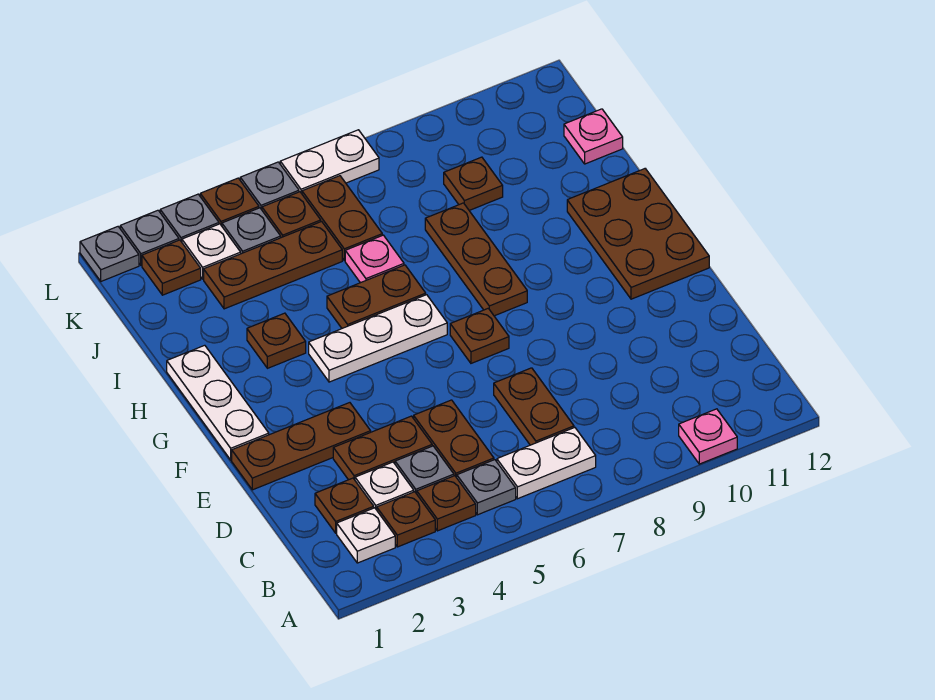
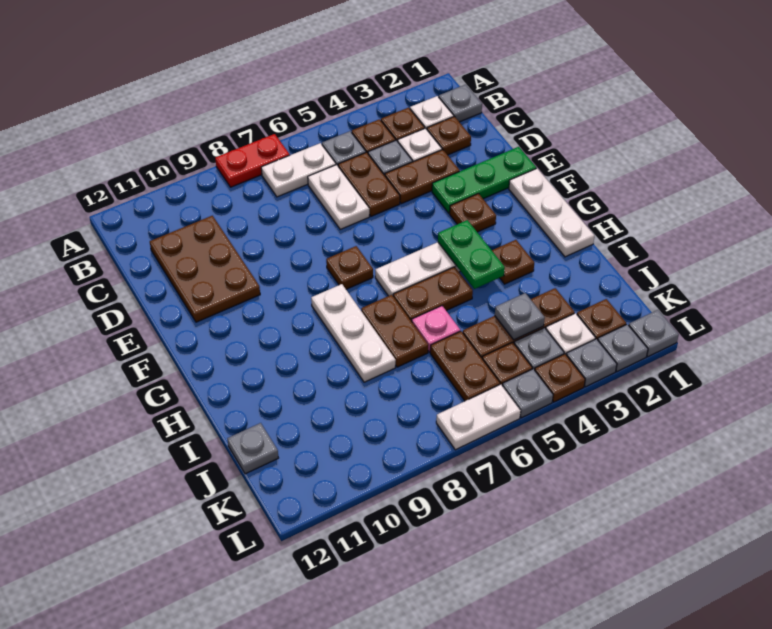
none -> red plate A7:A8 level 1
pink plate A10 level 1 -> none
none -> grey plate B1 level 1
none -> white plate C6:D6 level 1
brown plate C7:D7 level 1 -> brown plate H7:I7 level 1
brown plate E1:E3 level 1 -> green plate E1:E3 level 1
brown plate F11:H12 level 1 -> brown plate C10:E11 level 1
none -> green plate G4:H4 level 2
brown plate G8:I8 level 1 -> white plate G8:I8 level 1
none -> grey plate J4 level 2
brown plate J9 level 1 -> brown plate F3 level 1
pink plate J12 level 1 -> grey plate J12 level 1

